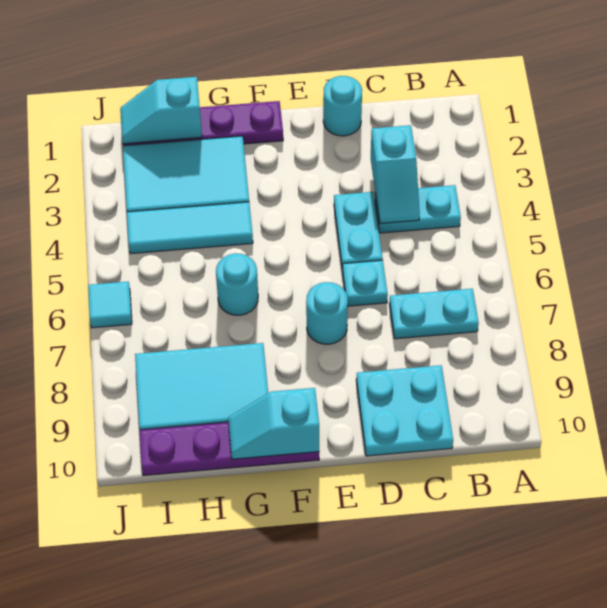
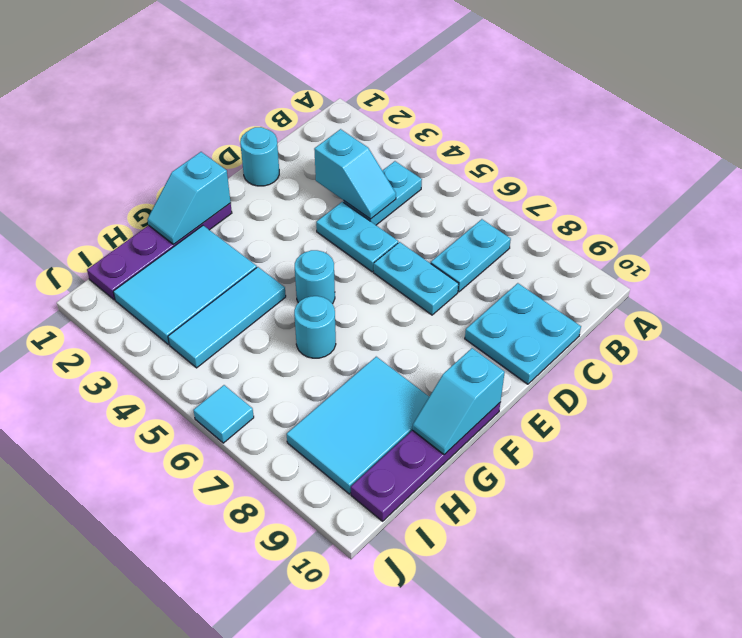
cyan plate D6 level 1 -> cyan plate D6:D7 level 1
cyan round brick E7 level 1 -> cyan round brick F5 level 1
cyan slope H1:I1 level 2 top H -> cyan slope F1:G1 level 2 top F

